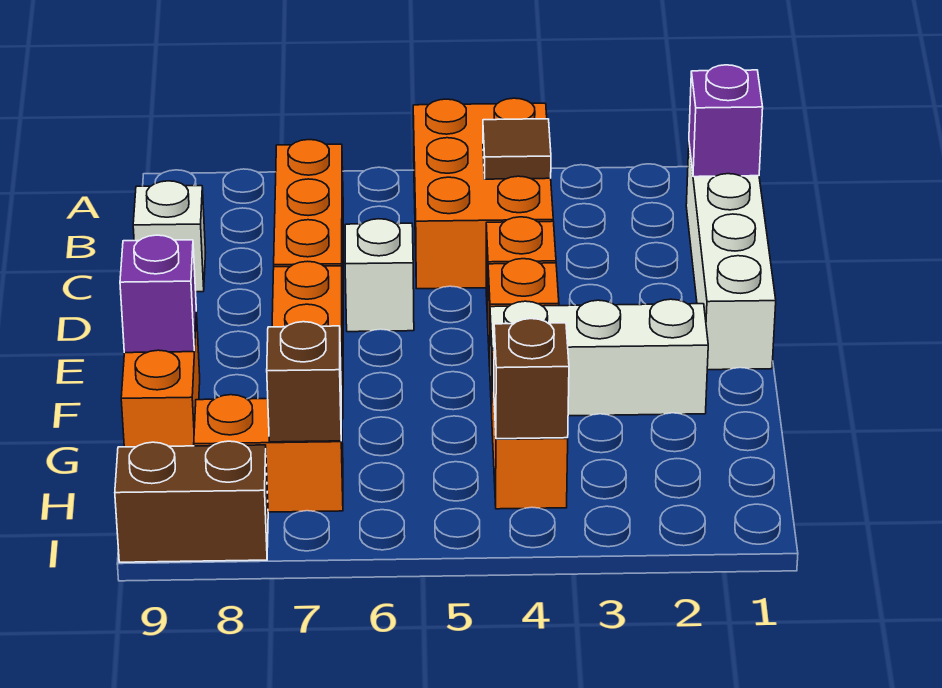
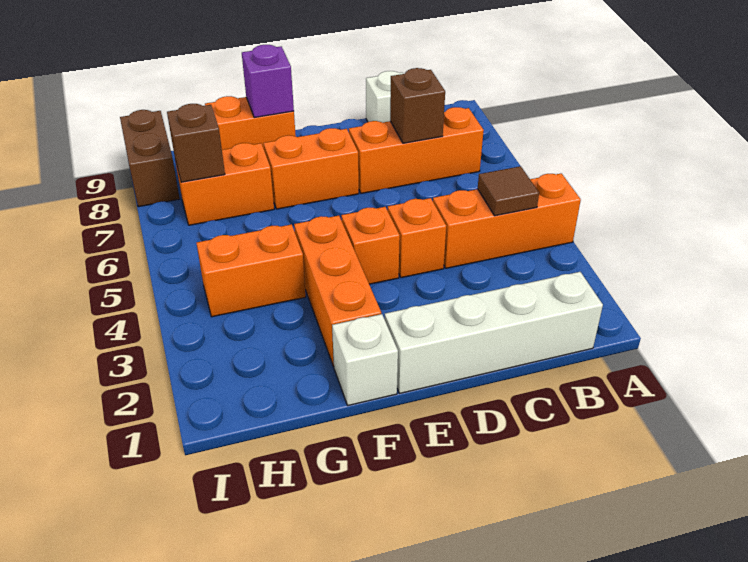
orange brick A4:C5 level 1 -> orange brick A4:C4 level 1
purple brick B1 level 2 -> none
white brick D6 level 1 -> white brick F1 level 1
white brick F2:F4 level 1 -> orange brick F2:F4 level 1
brown brick H4 level 2 -> brown brick C7 level 2
orange brick H7:H8 level 1 -> orange brick G7:H7 level 1

